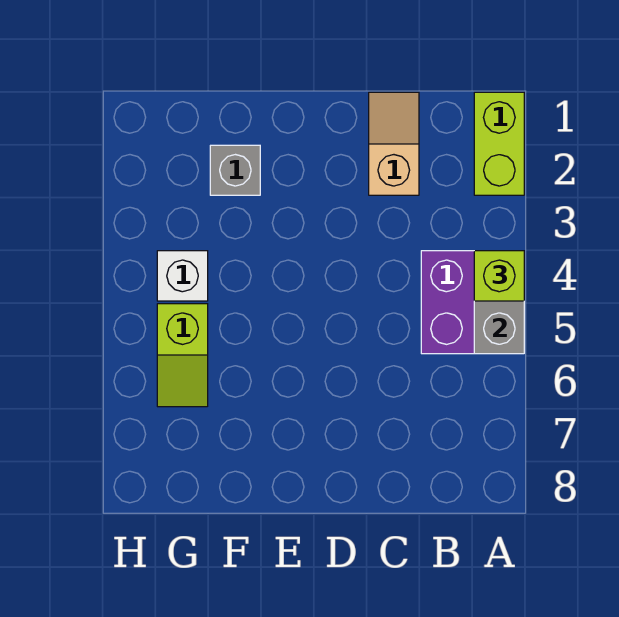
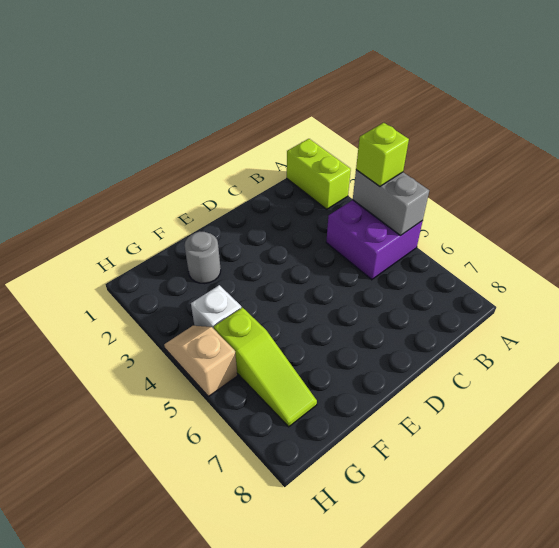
tan slope C1:C2 level 1 top 2 -> tan slope H4:H5 level 1 top 5
grey brick F2 level 1 -> grey round brick F2 level 1
lime slope G5:G6 level 1 top 5 -> lime slope G5:G7 level 1 top 5

